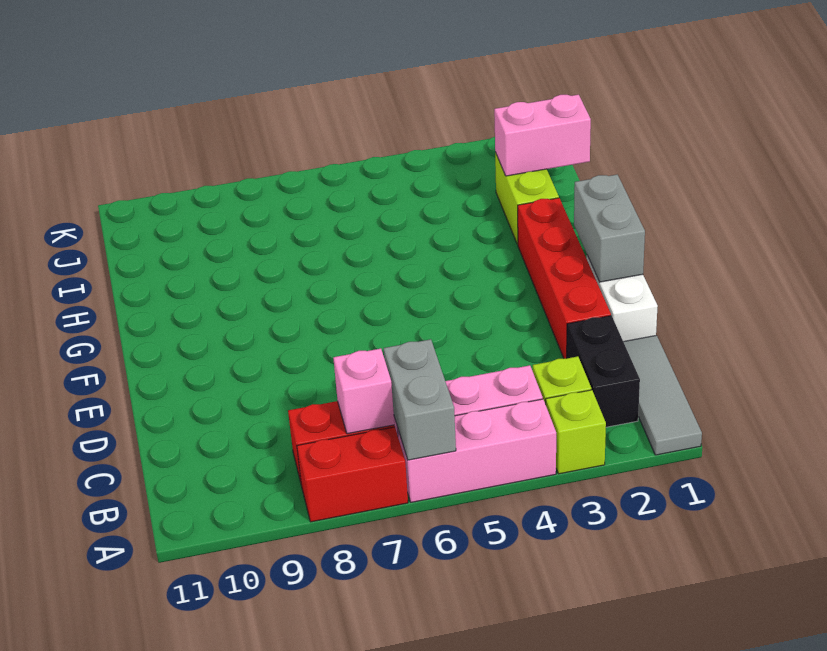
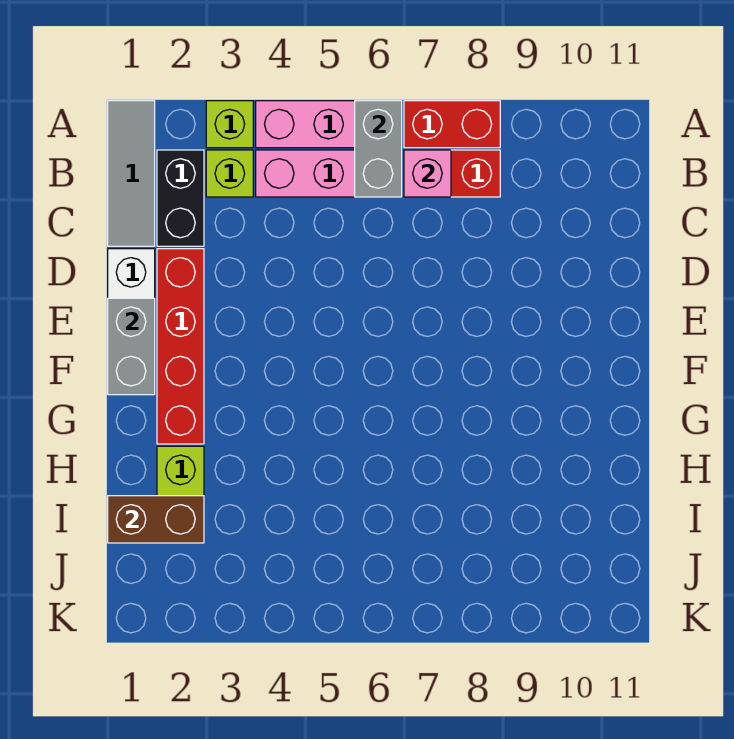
pink brick I1:I2 level 2 -> brown brick I1:I2 level 2

